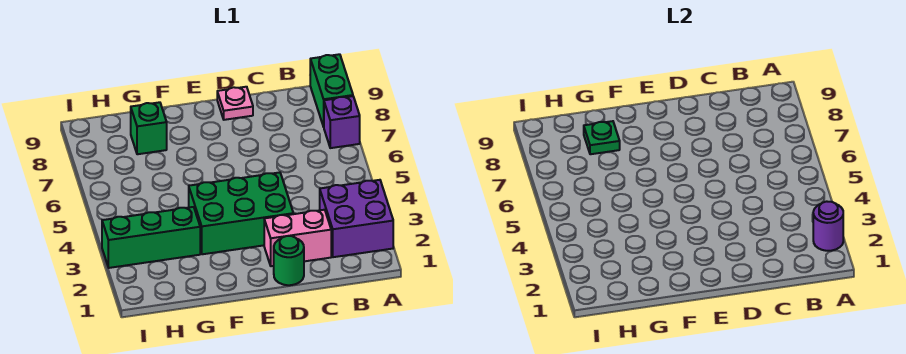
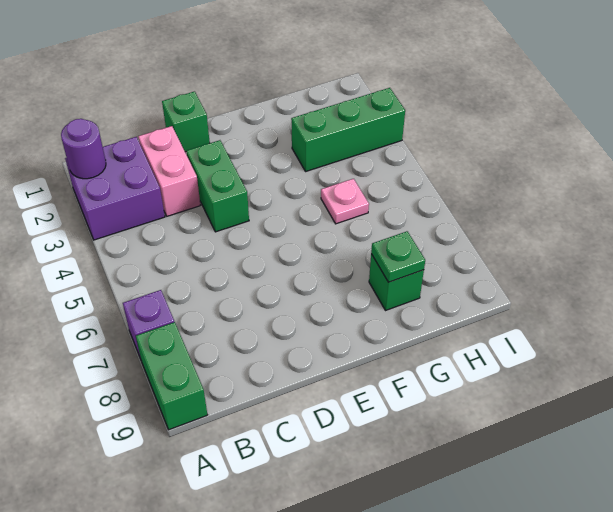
pink brick C2:D2 level 1 -> pink brick C2:C3 level 1
green round brick D1 level 1 -> green brick D1 level 1
green brick D3:F4 level 1 -> green brick D3:D4 level 1
pink plate D9 level 1 -> pink plate G5 level 1

